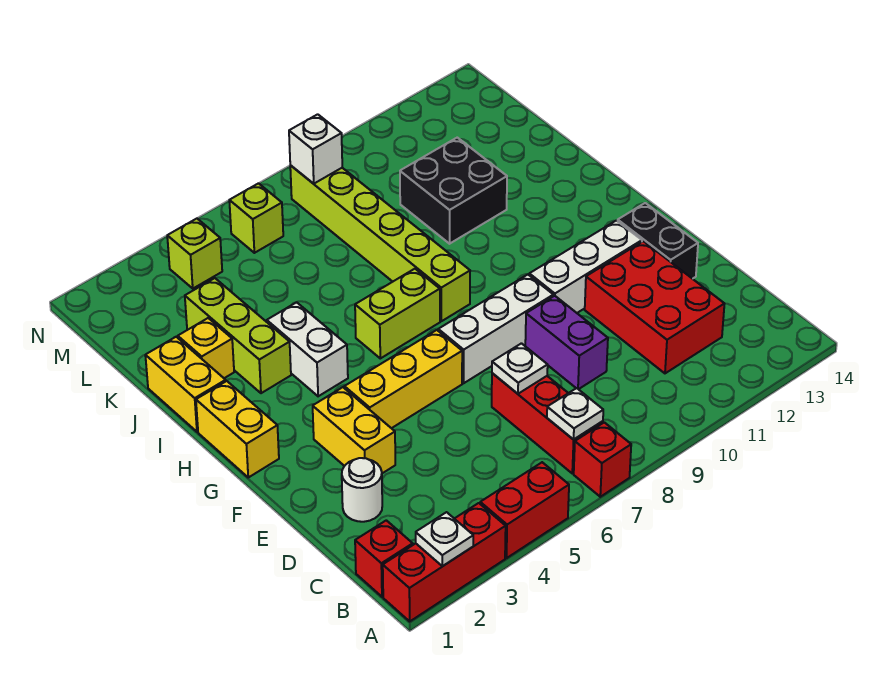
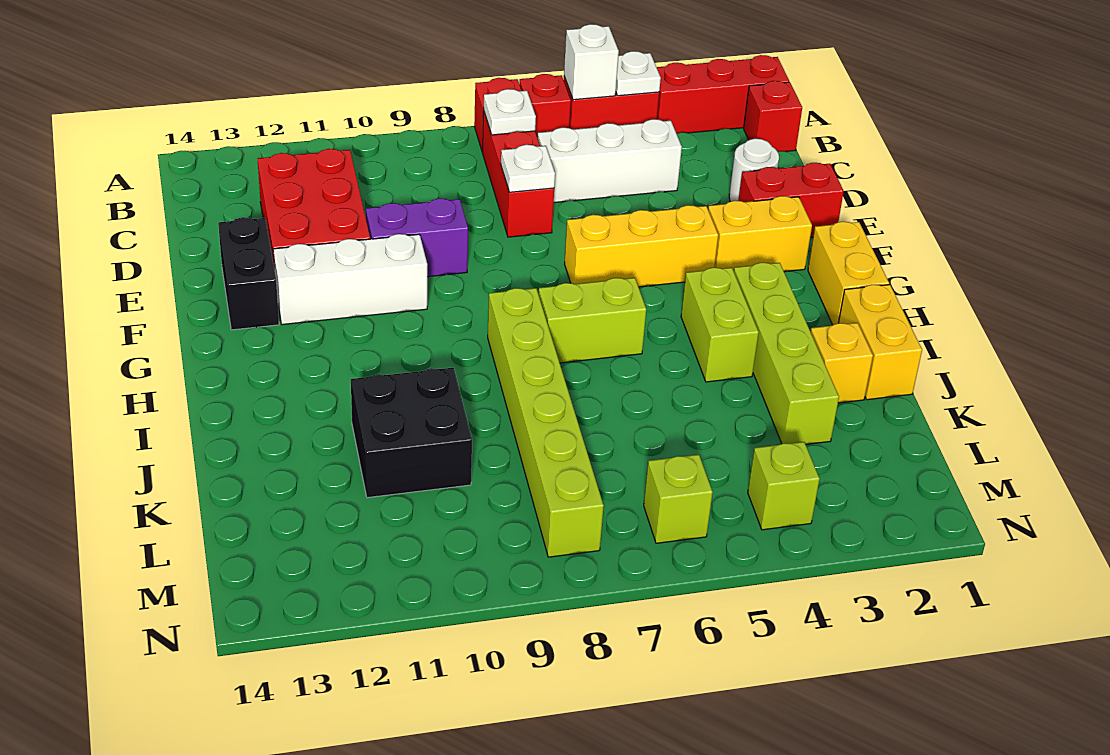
white plate A2 level 2 -> white plate A4 level 2
none -> red brick A6 level 1
purple brick D9:E9 level 1 -> purple brick E9:E10 level 1
none -> red brick E1:E2 level 1
yellow brick E3:F3 level 1 -> yellow brick F2:F3 level 1
white brick F7:F9 level 1 -> white brick C4:C6 level 1
white brick H4:I4 level 1 -> lime brick H4:I4 level 1
lime brick I3:K3 level 1 -> lime brick H3:K3 level 1
white brick M8 level 2 -> white brick A5 level 2

